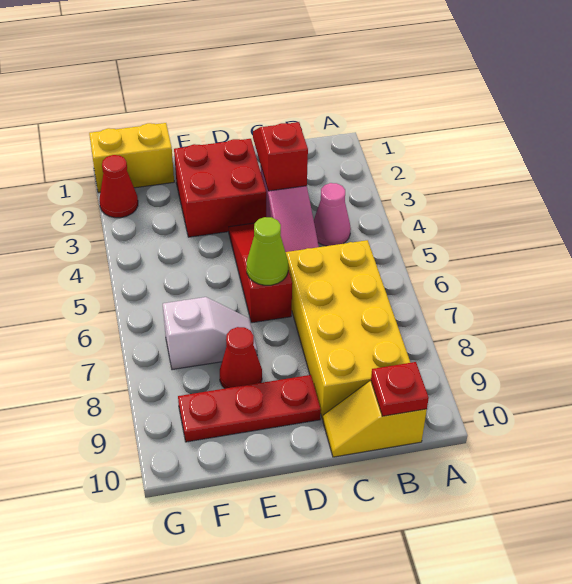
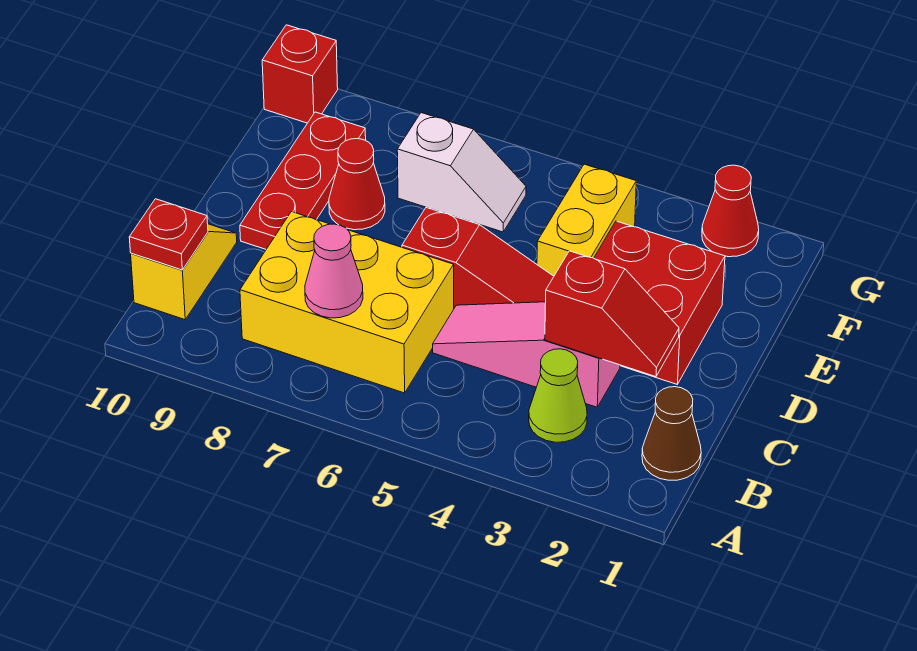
none -> brown cone B1 level 1
pink cone B4 level 1 -> pink cone B7 level 2
yellow brick B6:C9 level 1 -> yellow brick B6:C8 level 1
lime cone D6 level 2 -> lime cone B3 level 1
white slope E7:F7 level 1 top F -> white slope F6:F7 level 1 top 7
yellow brick F1:G1 level 1 -> yellow brick E4:F4 level 1
none -> red brick G10 level 1

